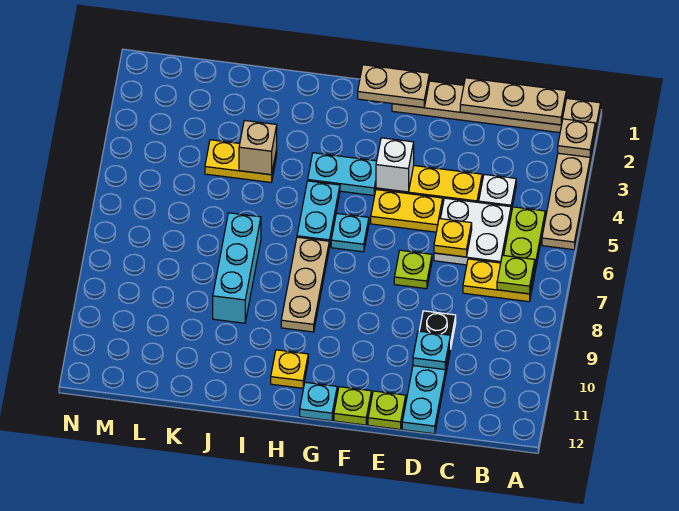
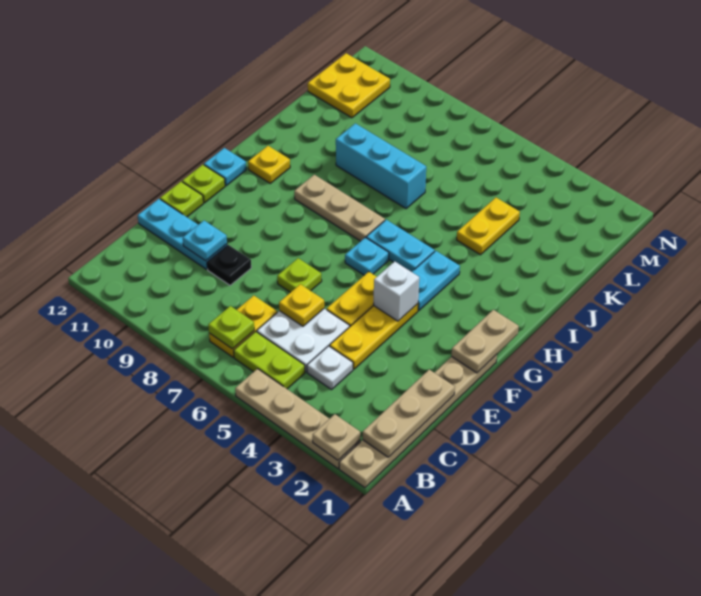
tan brick J4 level 2 -> none
none -> yellow plate L11:M12 level 1

